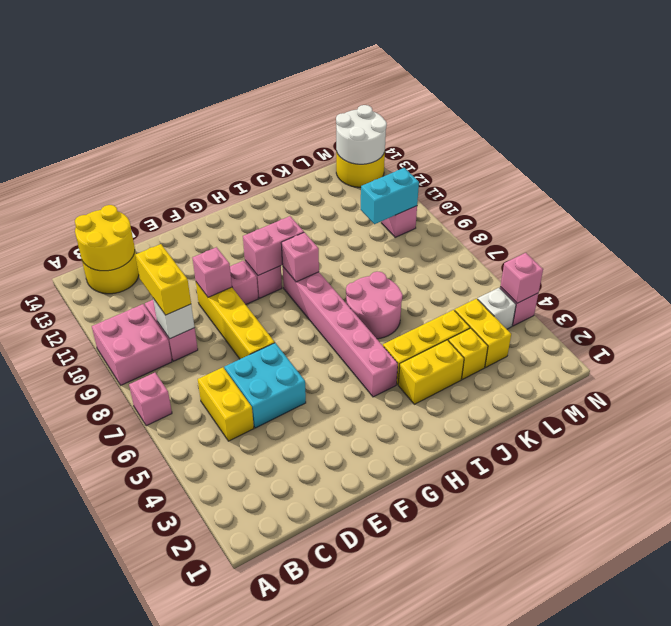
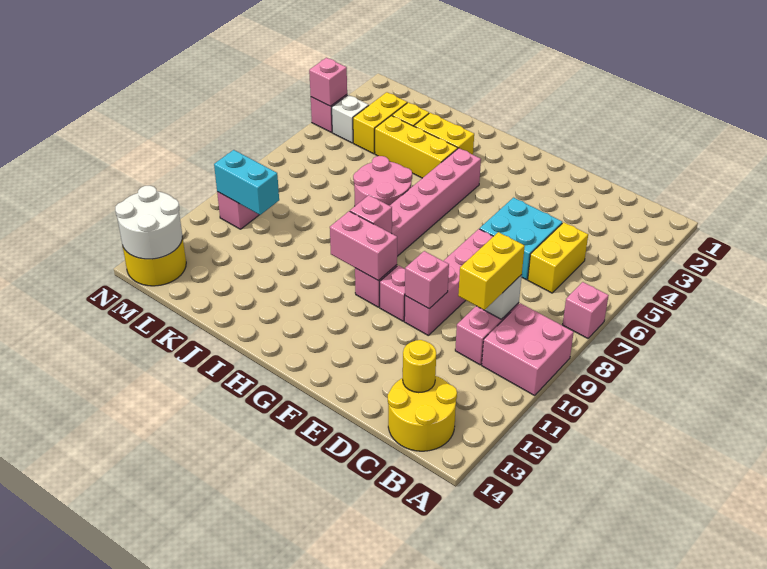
yellow round brick B13:C14 level 2 -> yellow round brick C13 level 2
yellow brick E7:E10 level 1 -> pink brick E7:E10 level 1

